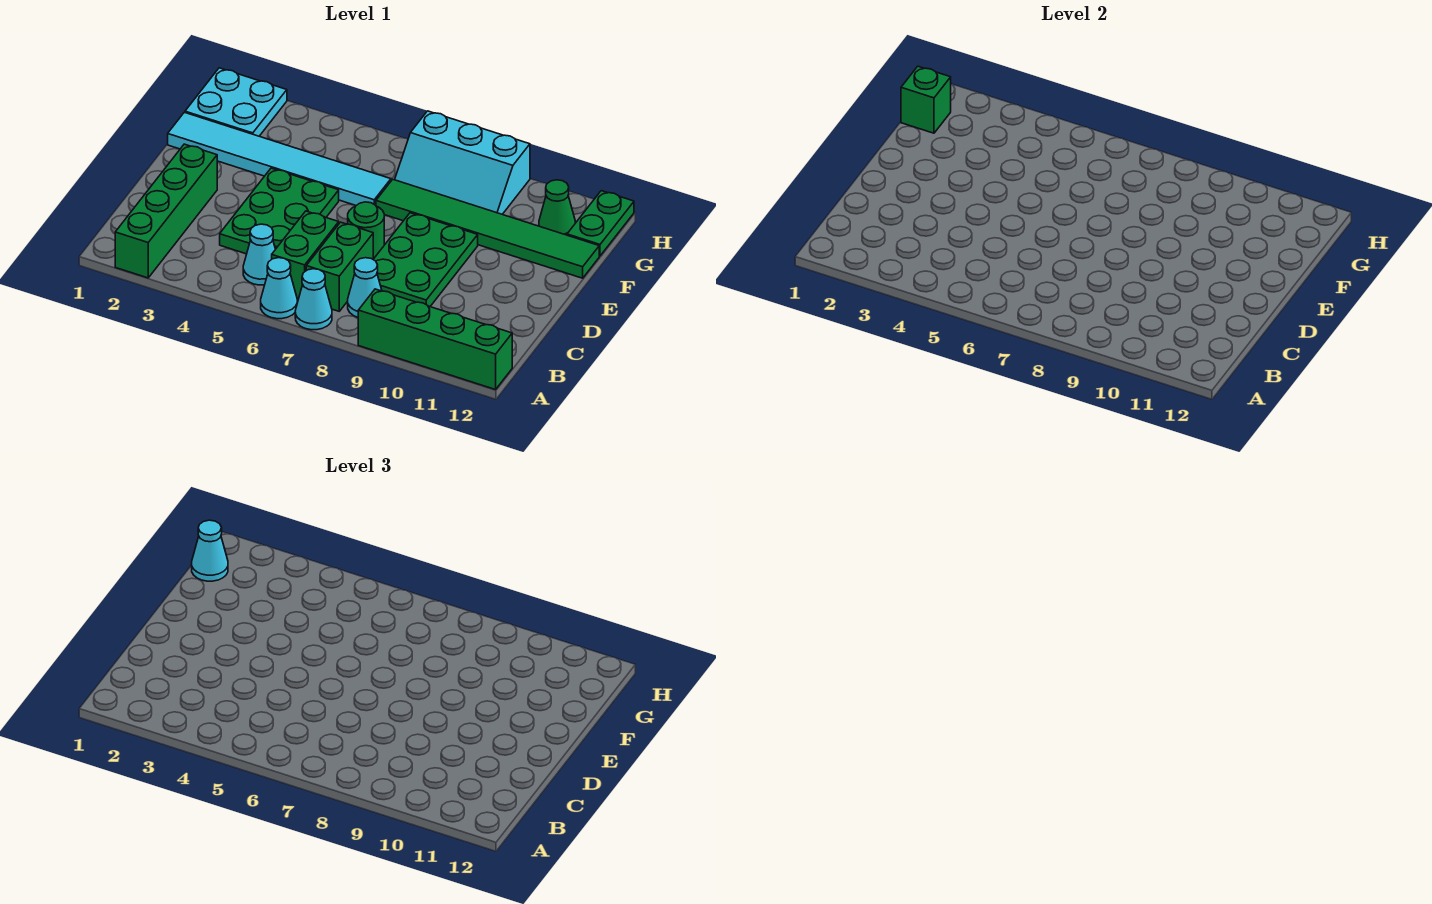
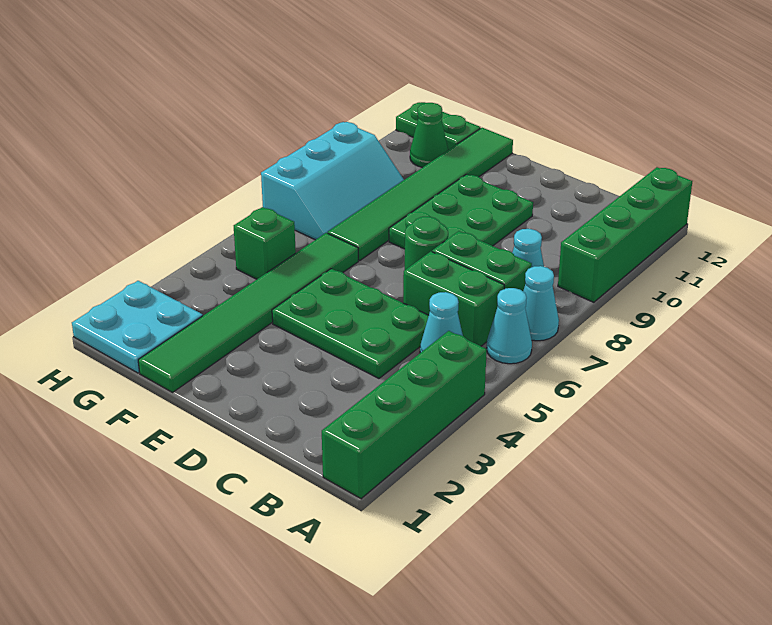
green brick A2:D2 level 1 -> green brick A1:A4 level 1
green plate C8:E9 level 1 -> green plate D8:E10 level 1
cyan tile F1:F6 level 1 -> green tile F1:F6 level 1
green brick G1 level 2 -> green brick G5 level 1
cyan cone G1 level 3 -> none

